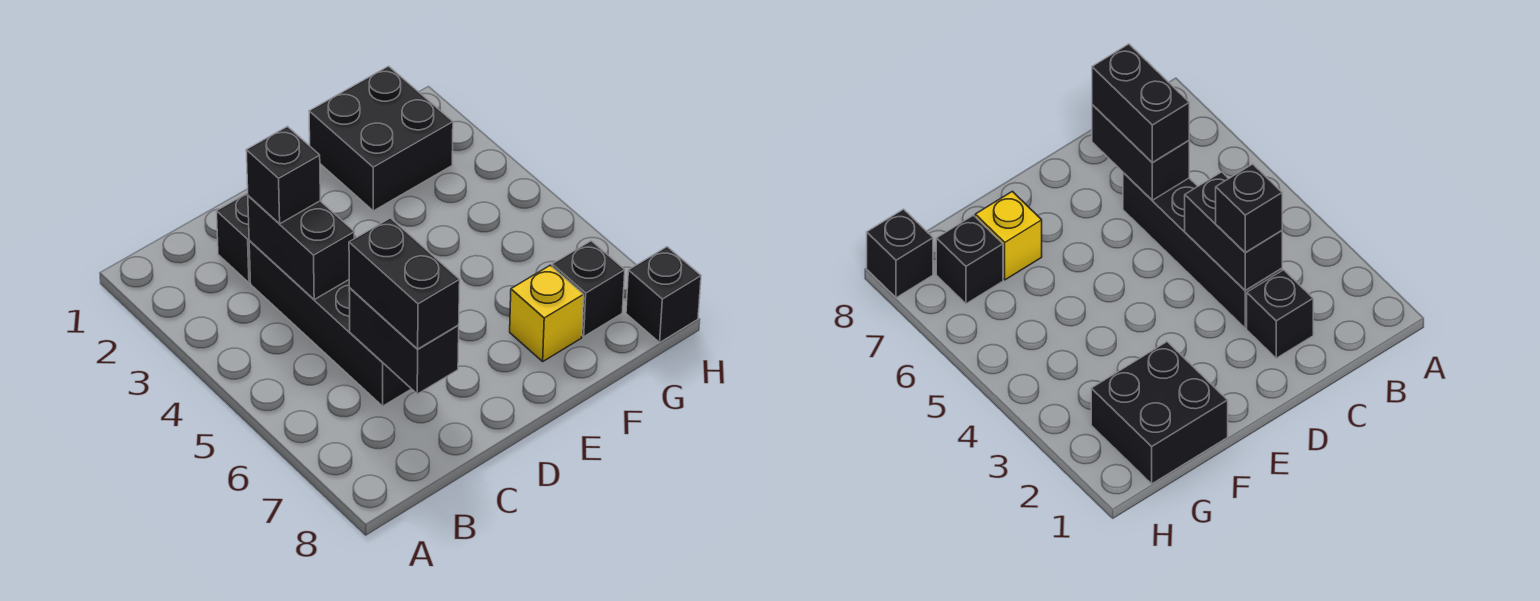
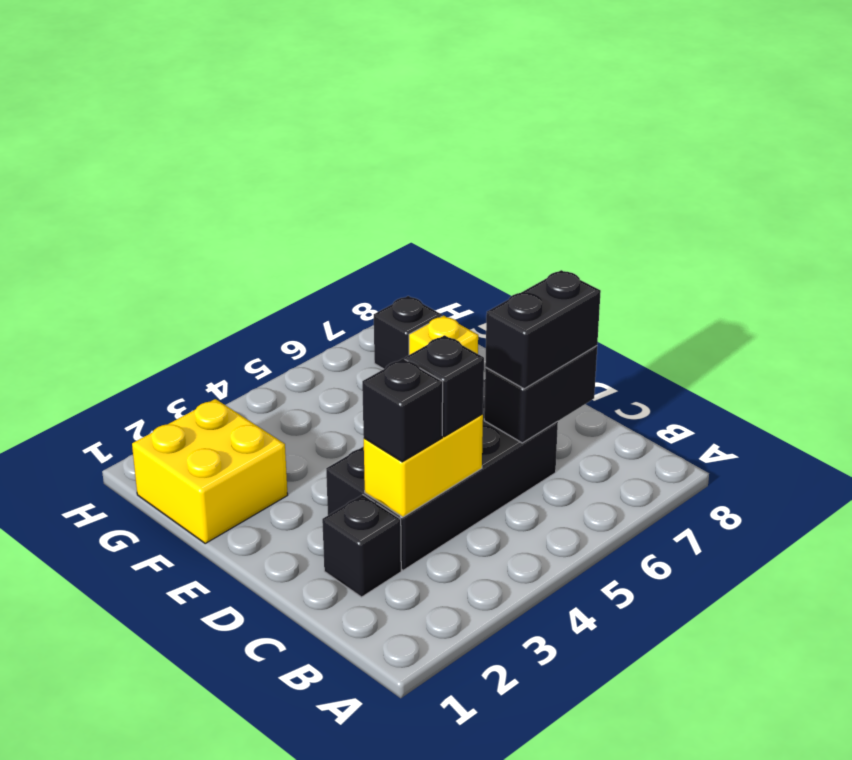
black brick C3:C6 level 1 -> black brick C3:D6 level 1
black brick C3:C4 level 2 -> yellow brick C3:C4 level 2
black brick F1:G2 level 1 -> yellow brick F1:G2 level 1
black brick H8 level 1 -> black brick C4 level 3

